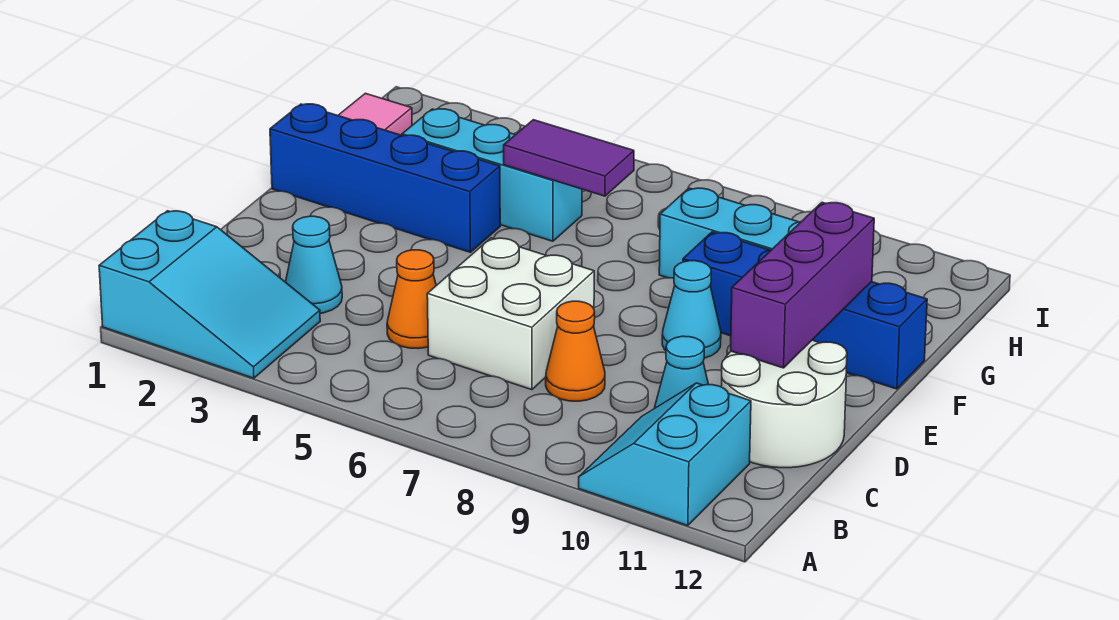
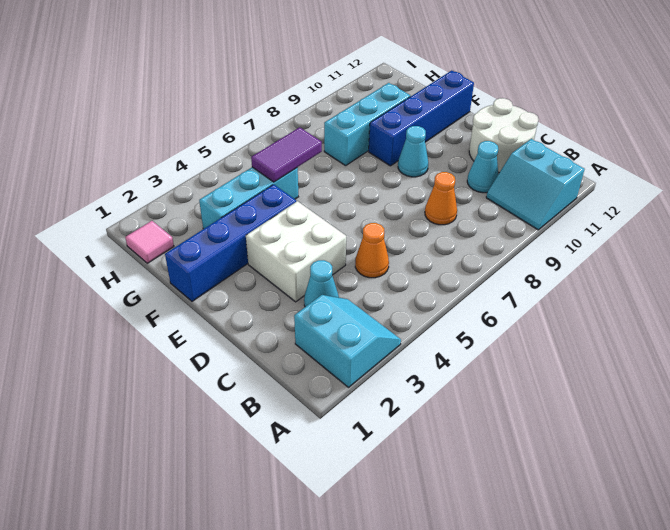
cyan slope A1:B3 level 1 top 1 -> cyan slope A2:B3 level 1 top 2
white brick C6:D7 level 1 -> white brick D3:E4 level 1
purple brick D11:F11 level 2 -> none

